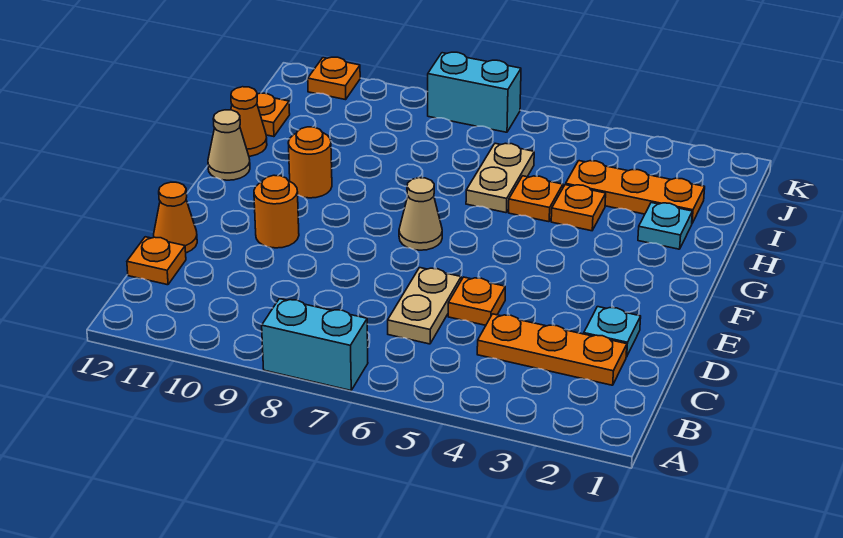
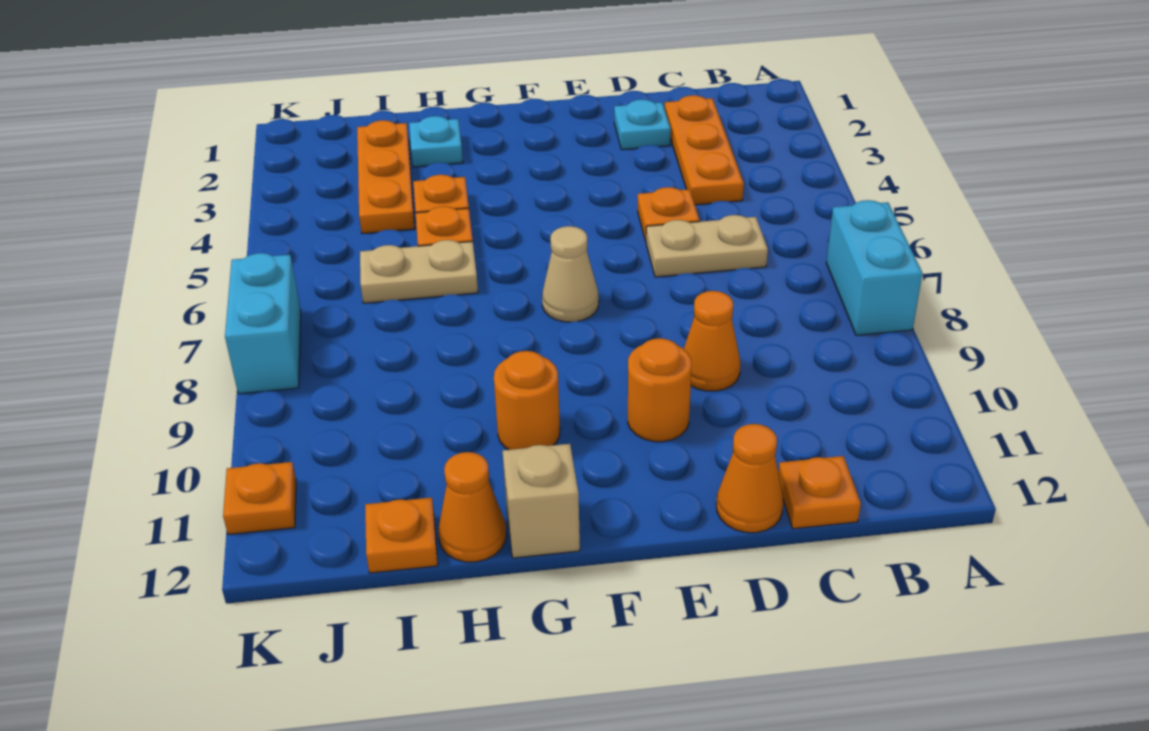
none -> orange cone D9 level 1
tan cone G12 level 1 -> tan brick G12 level 1

